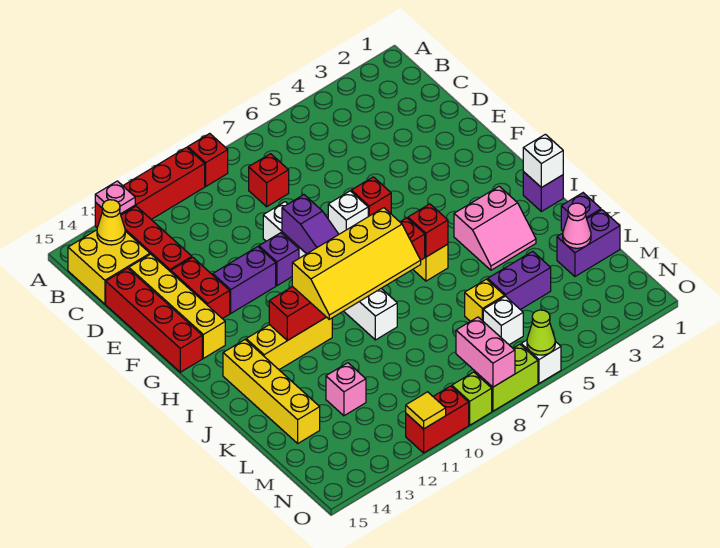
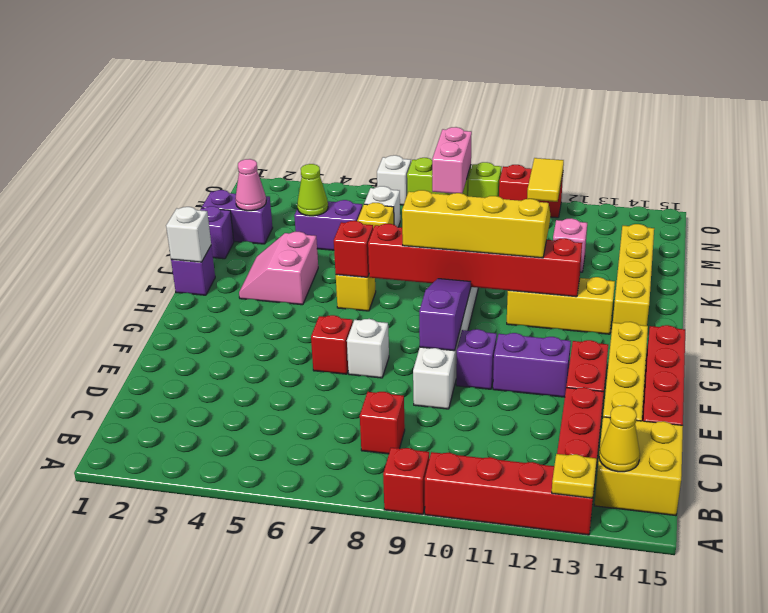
pink plate A13 level 2 -> yellow plate A13 level 2
pink slope I3:J4 level 1 top I -> pink slope I3:J4 level 1 top 4
lime cone O6 level 2 -> lime cone L4 level 2
yellow tile O11 level 2 -> yellow tile N11:O11 level 2

